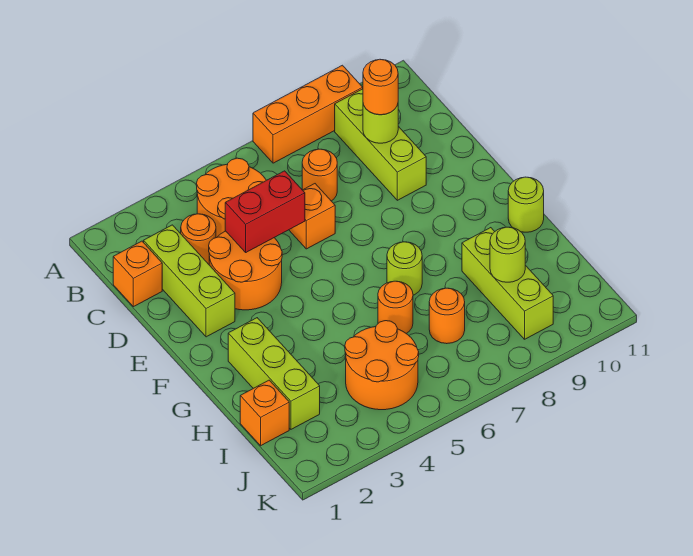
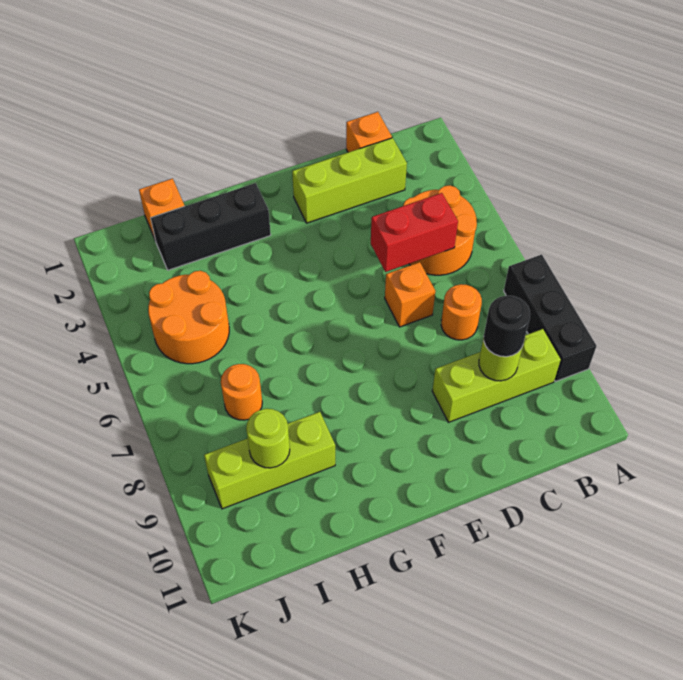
orange brick A7:A9 level 1 -> black brick A7:A9 level 1
orange round brick C3 level 1 -> none
orange round brick C9 level 3 -> black round brick C9 level 3
orange round brick D3:E4 level 1 -> none
red brick D4:D5 level 2 -> red brick C5:D5 level 2
lime brick G2:I2 level 1 -> black brick G2:I2 level 1
lime round brick G7 level 1 -> none
lime round brick G11 level 1 -> none
orange round brick H6 level 1 -> none

